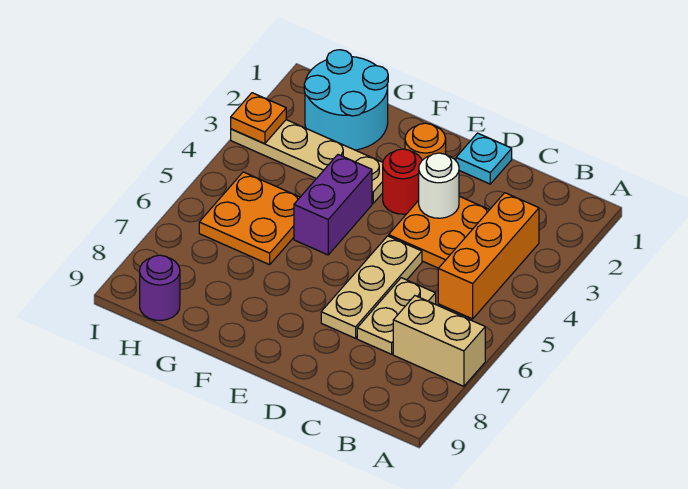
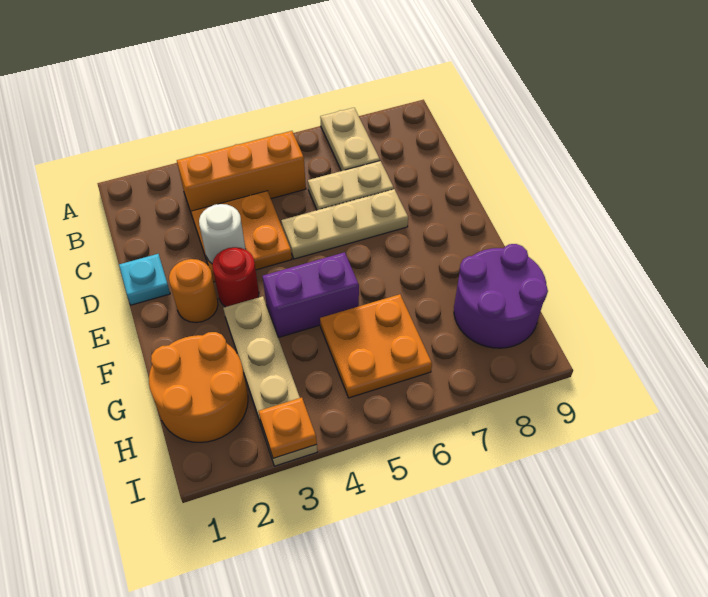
tan brick A7:B7 level 1 -> tan plate A7:B7 level 1
cyan round brick G1:H2 level 1 -> orange round brick G1:H2 level 1
purple round brick H9 level 1 -> purple round brick G8:H9 level 1

